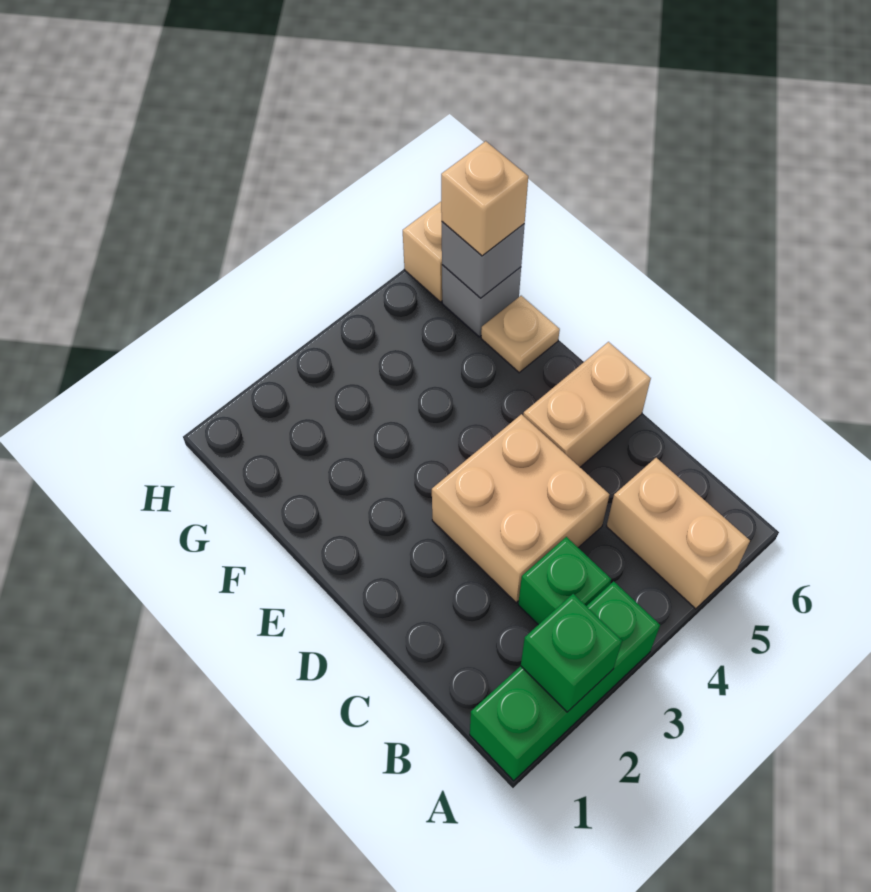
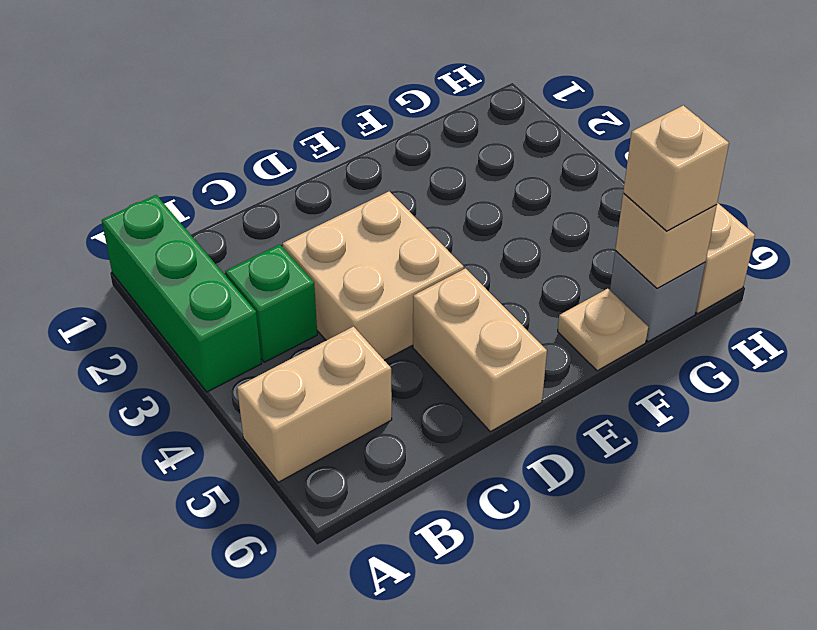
green brick A2 level 2 -> none
grey brick G6 level 2 -> tan brick G6 level 2

